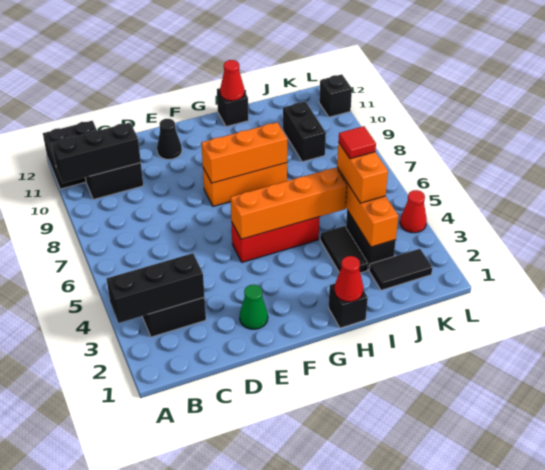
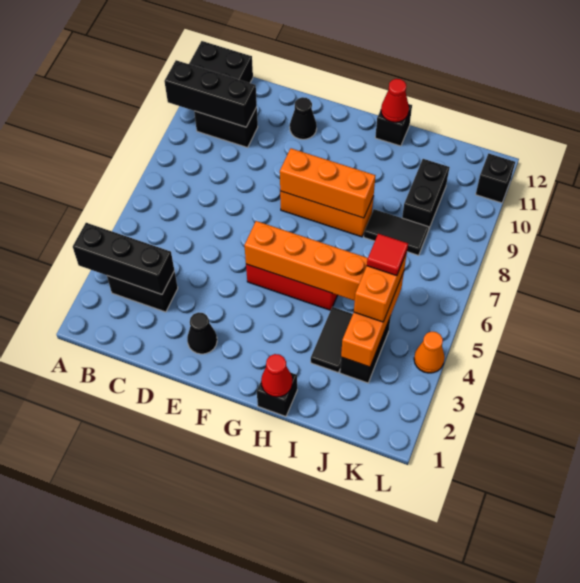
green cone E2 level 1 -> black cone E2 level 1
black tile J2:K2 level 1 -> black tile I8:J8 level 1
red cone L4 level 1 -> orange cone L4 level 1

